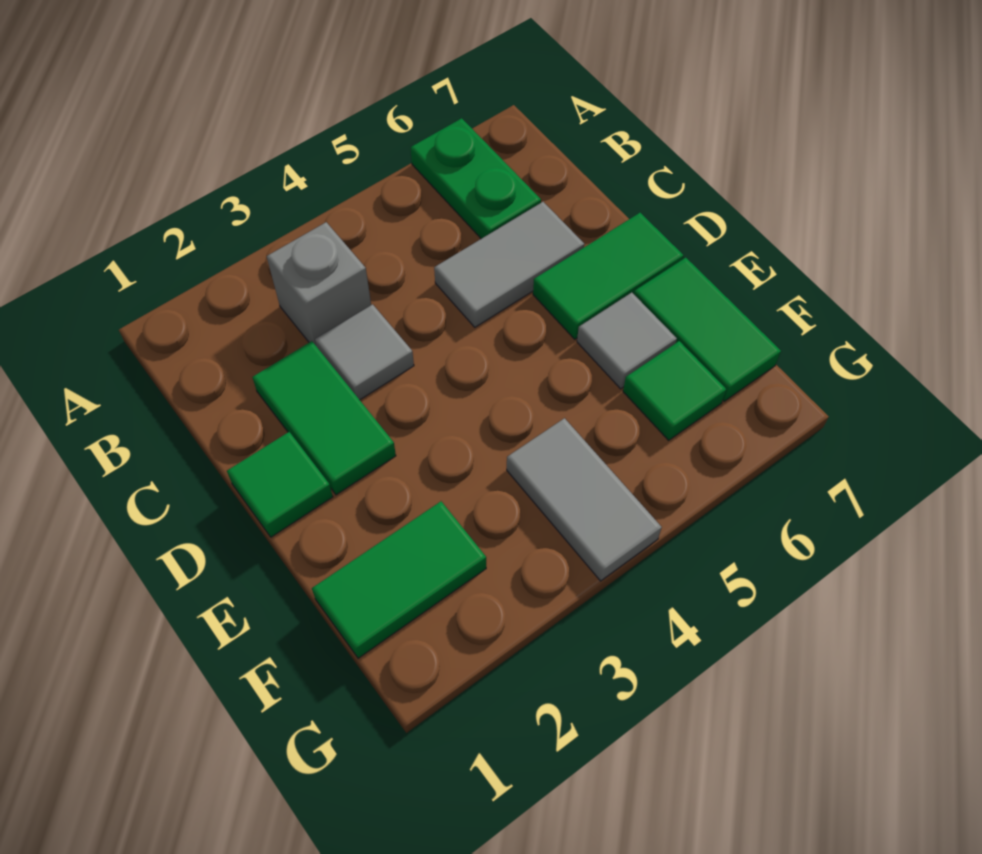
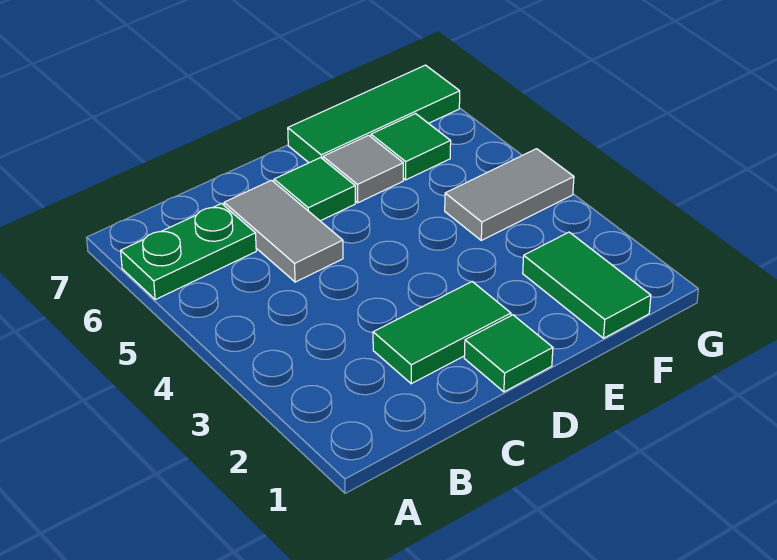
grey brick B3 level 1 -> none
grey tile C3 level 1 -> none
green tile D6:D7 level 1 -> green tile D6 level 1
green tile E7:F7 level 1 -> green tile E7:G7 level 1

